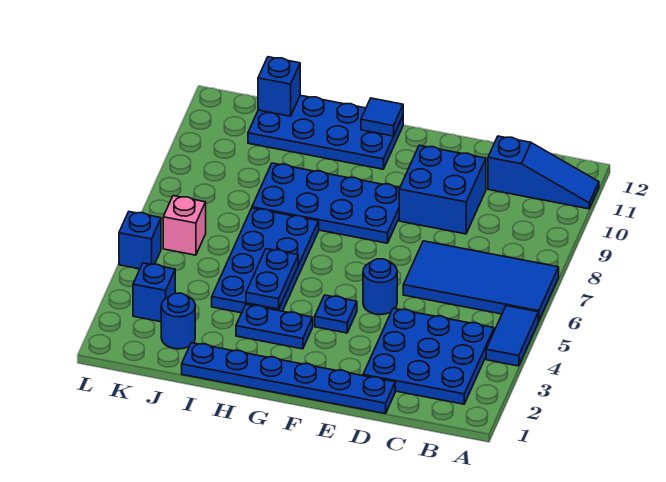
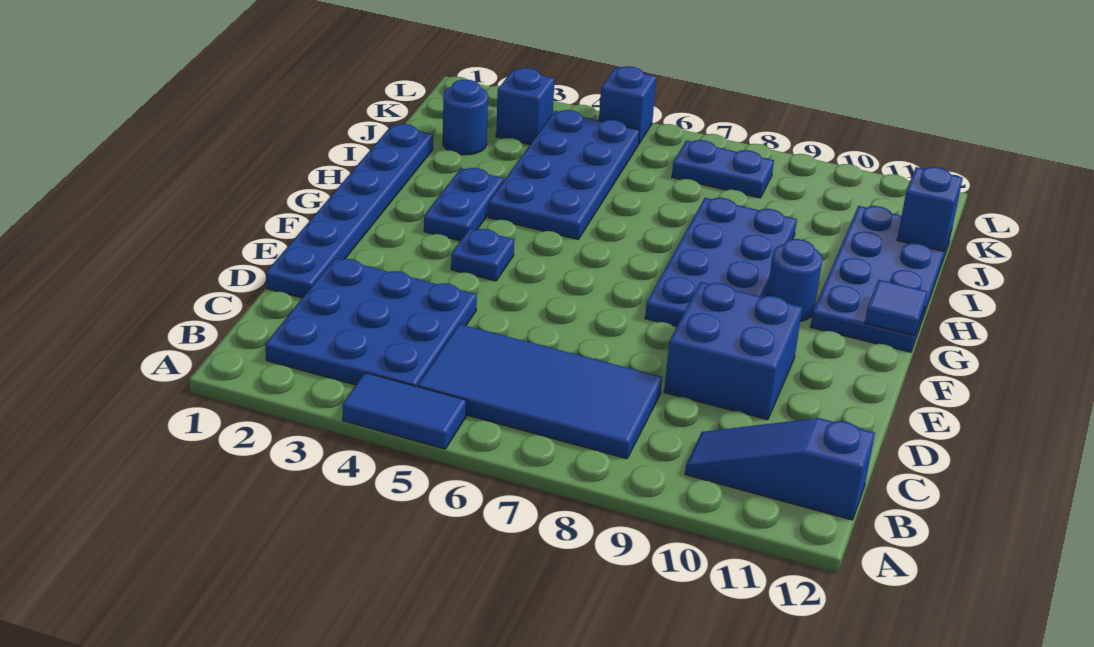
blue tile A6:D7 level 1 -> blue tile B5:C8 level 1
blue slope A11:C11 level 1 top C -> blue slope B10:B12 level 1 top 12
blue round brick E5 level 1 -> blue round brick G10 level 1
blue plate H4:I7 level 1 -> blue plate H4:K5 level 1
blue plate H4:H5 level 2 -> blue plate K7:K8 level 1
pink brick K6 level 1 -> none

